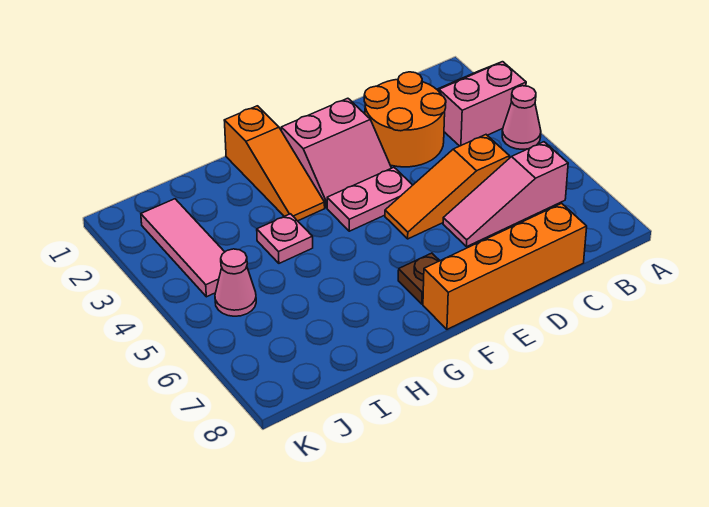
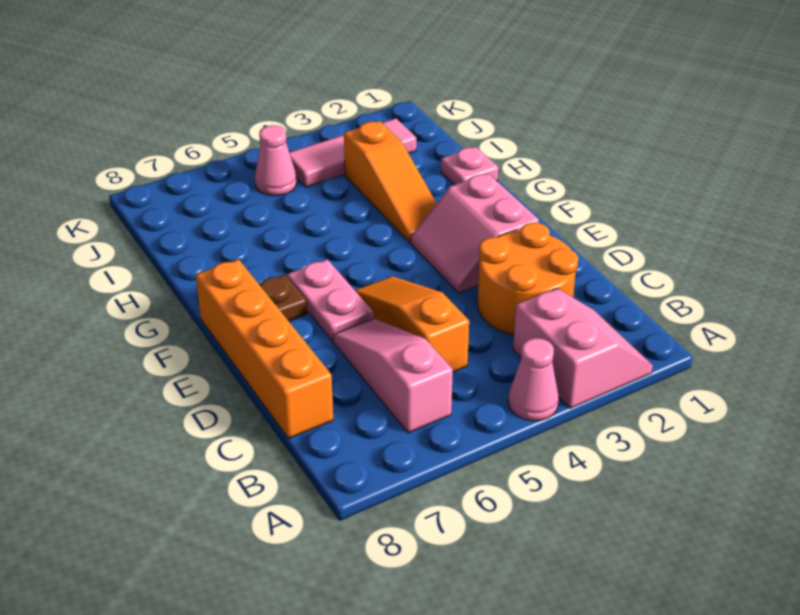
pink plate E4:F4 level 1 -> pink plate E6:F6 level 1
orange slope G1:G3 level 1 top 1 -> orange slope G3:I3 level 1 top I
pink plate H4 level 1 -> pink plate H1 level 1

